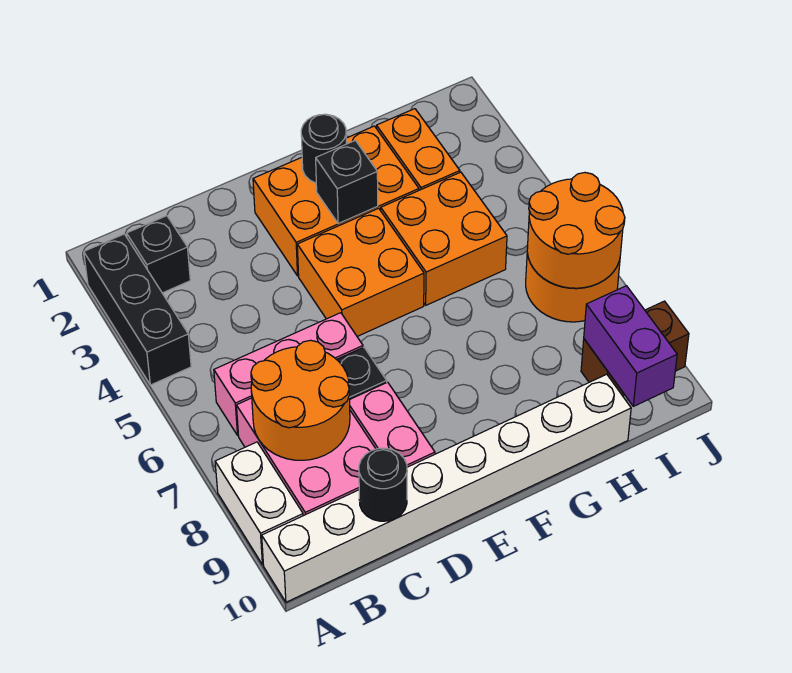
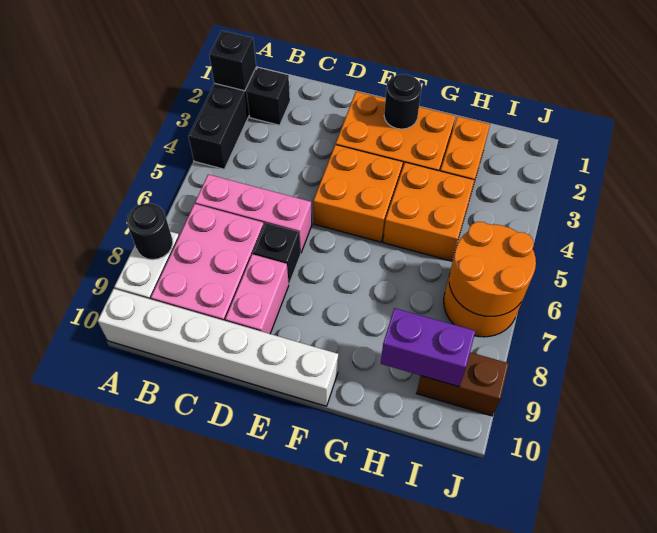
white brick A10:H10 level 1 -> white brick A10:F10 level 1
orange round brick B7:C8 level 2 -> none
black round brick C10 level 2 -> black round brick A8 level 2
black brick F3 level 2 -> black brick A2 level 2
purple brick I9:I10 level 2 -> purple brick H9:I9 level 2

